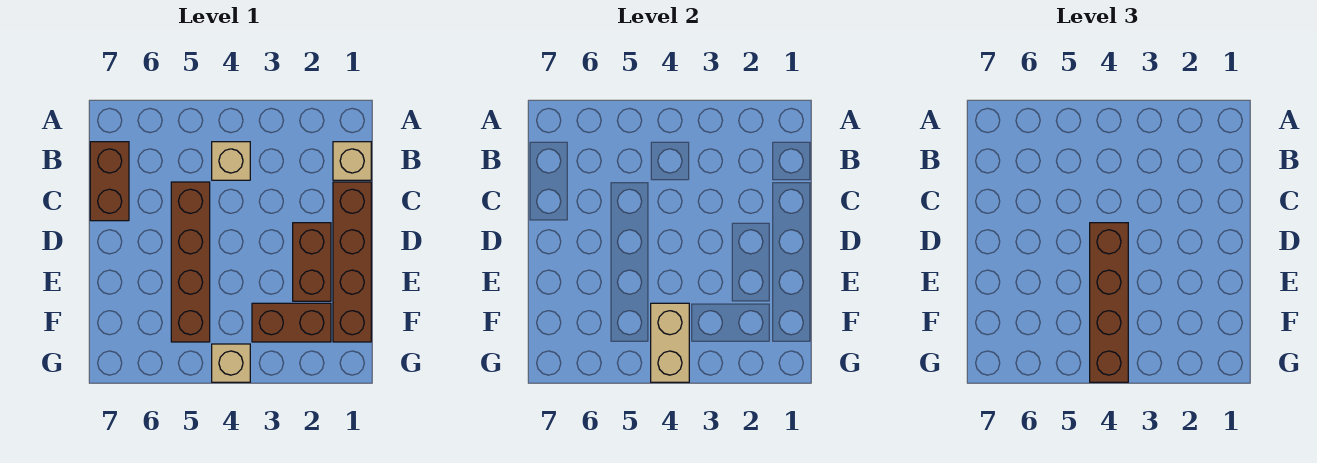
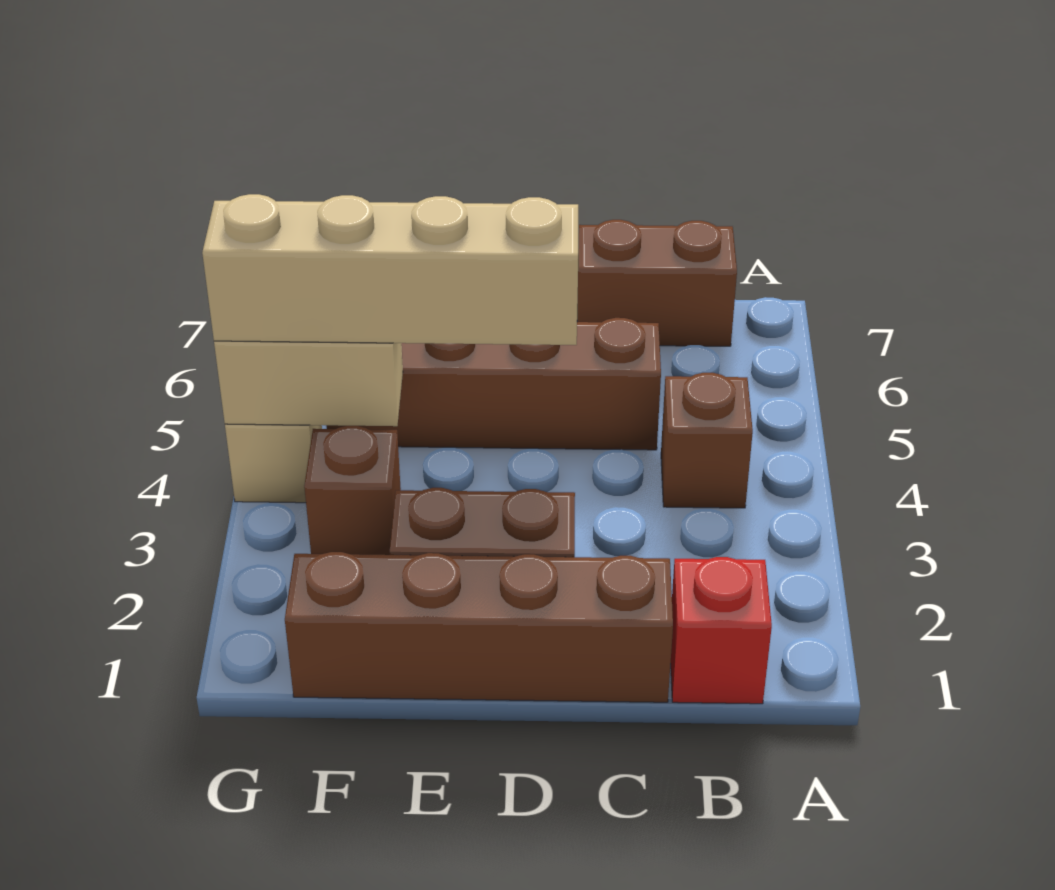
tan brick B1 level 1 -> red brick B1 level 1
tan brick B4 level 1 -> brown brick B4 level 1
brown brick D4:G4 level 3 -> tan brick D4:G4 level 3
brown brick F2:F3 level 1 -> brown brick F3 level 1

